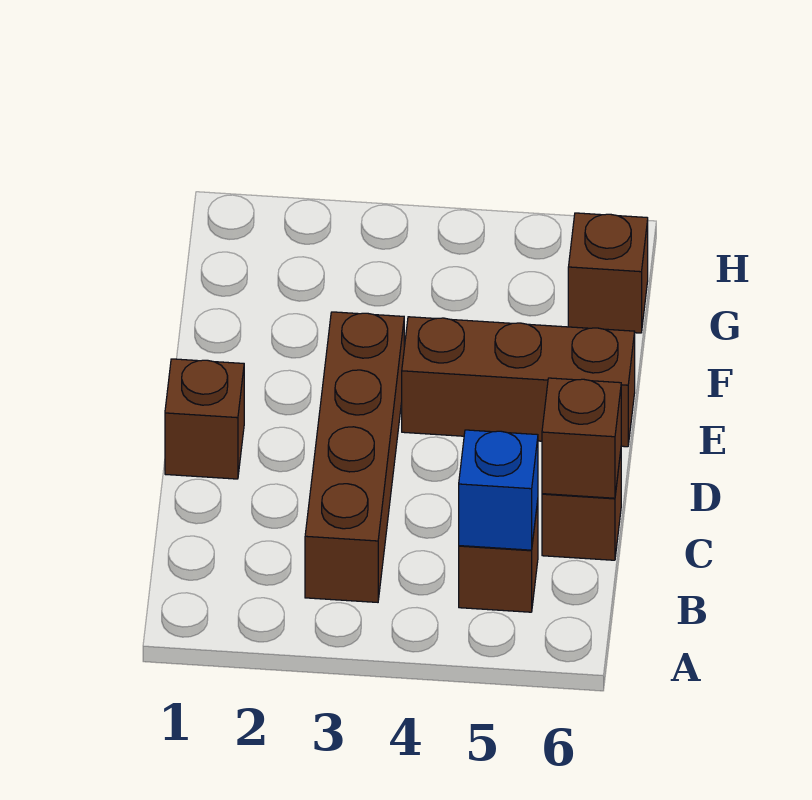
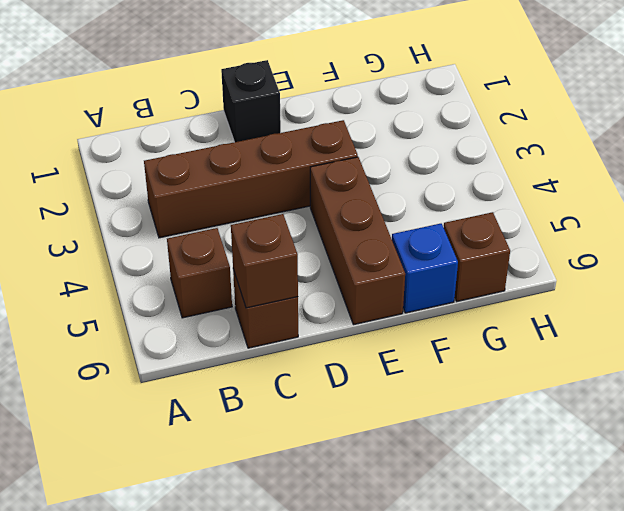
blue brick B5 level 2 -> blue brick F6 level 1
brown brick D1 level 1 -> black brick D1 level 1

